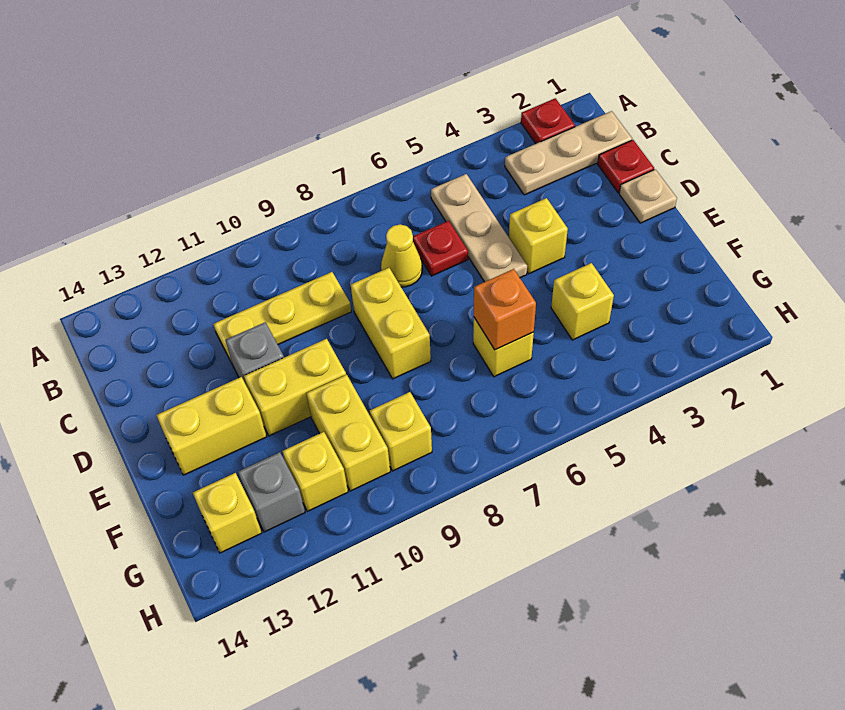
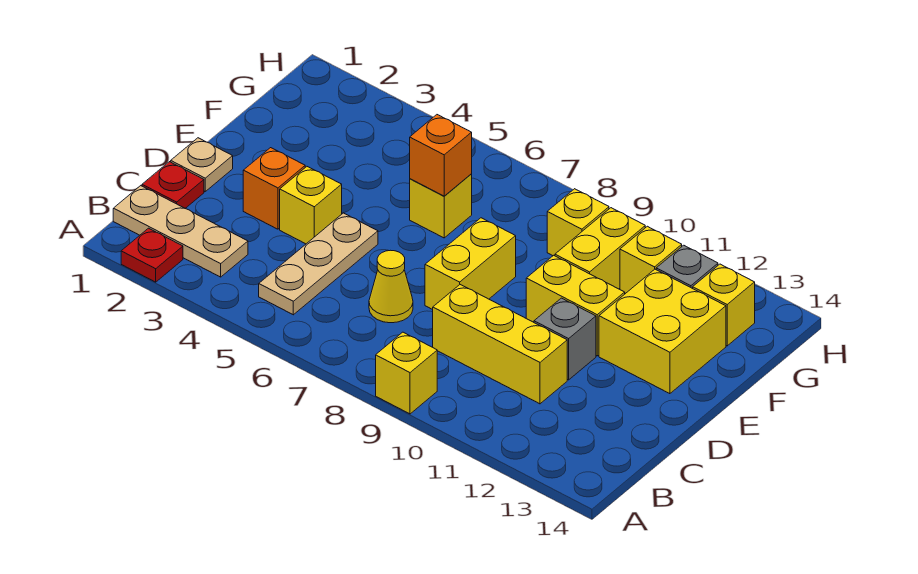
red plate C6 level 1 -> none
yellow plate C9:C11 level 1 -> yellow brick C9:C11 level 1
none -> orange brick D3 level 1
yellow brick E12:E13 level 1 -> yellow brick E12:F13 level 1
yellow brick F4 level 1 -> yellow brick A9 level 1

